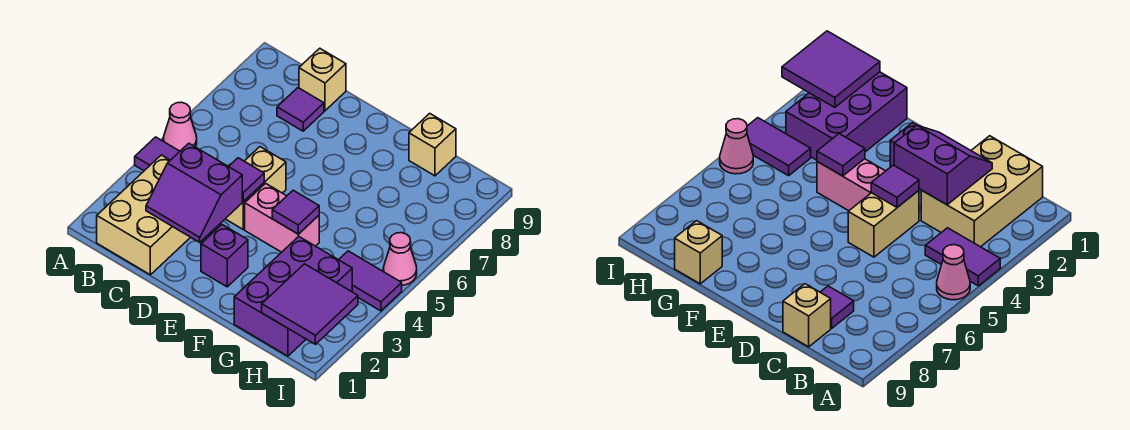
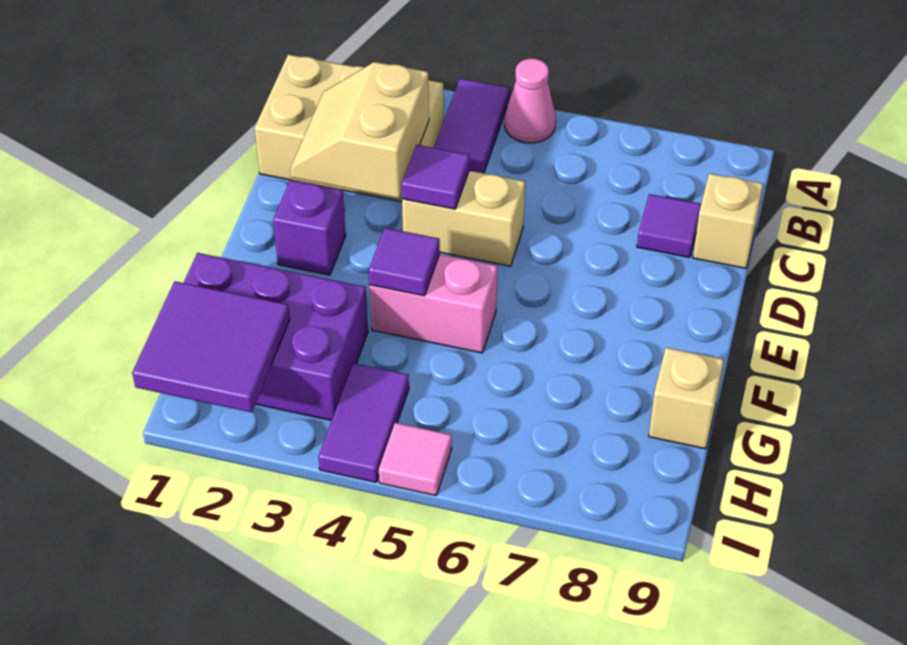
purple slope C2:D3 level 2 top 3 -> tan slope C2:D3 level 2 top 3
pink brick E4:F4 level 1 -> pink brick F4:F5 level 1
pink cone I5 level 1 -> pink tile I5 level 1

